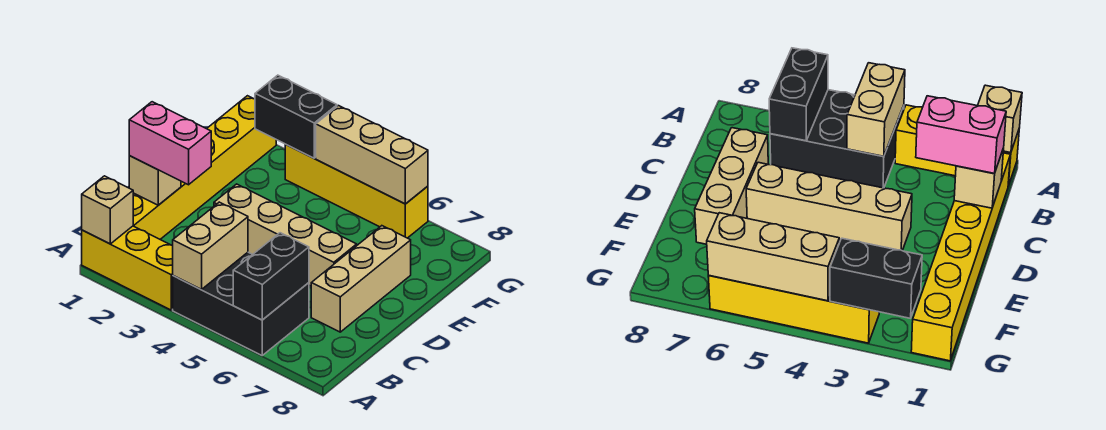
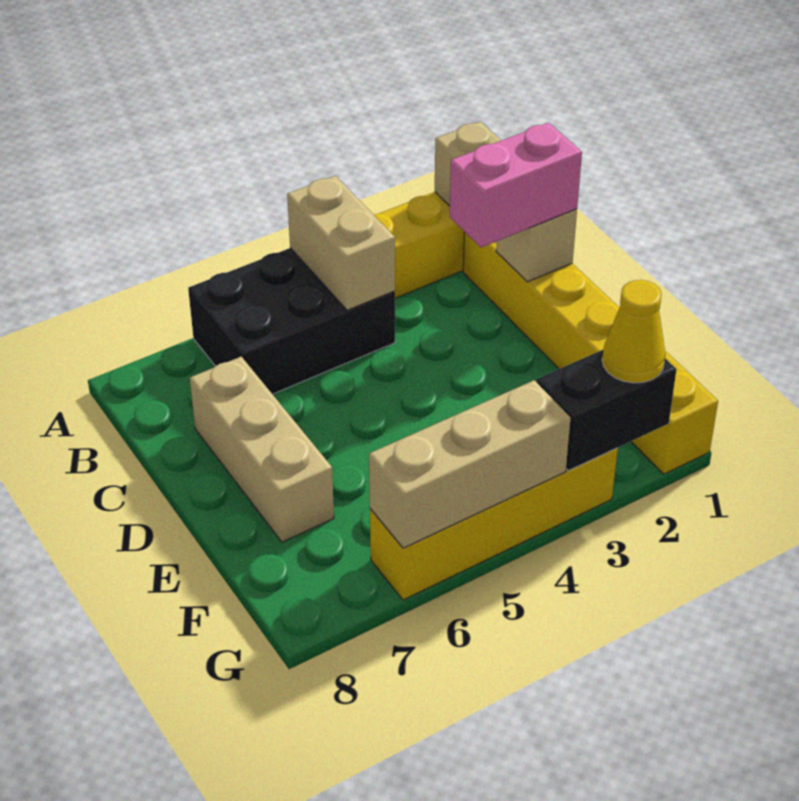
black brick A6:B6 level 2 -> none
tan brick D3:D6 level 1 -> none
none -> yellow cone G2 level 3

